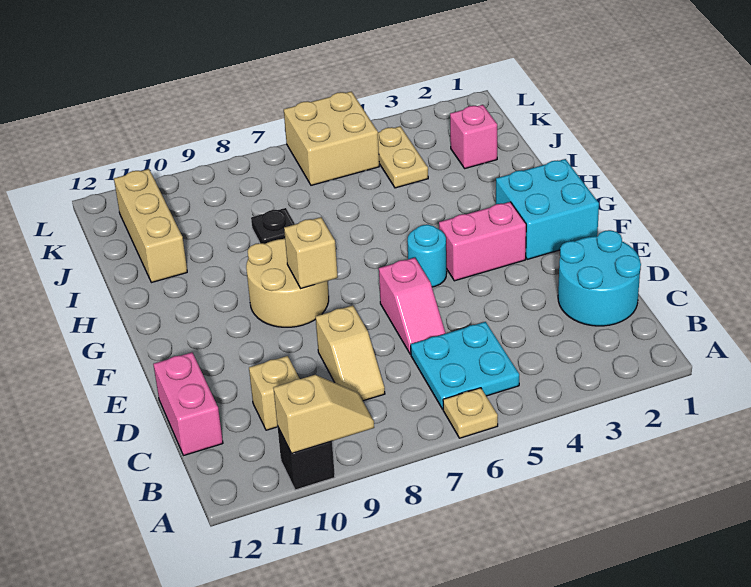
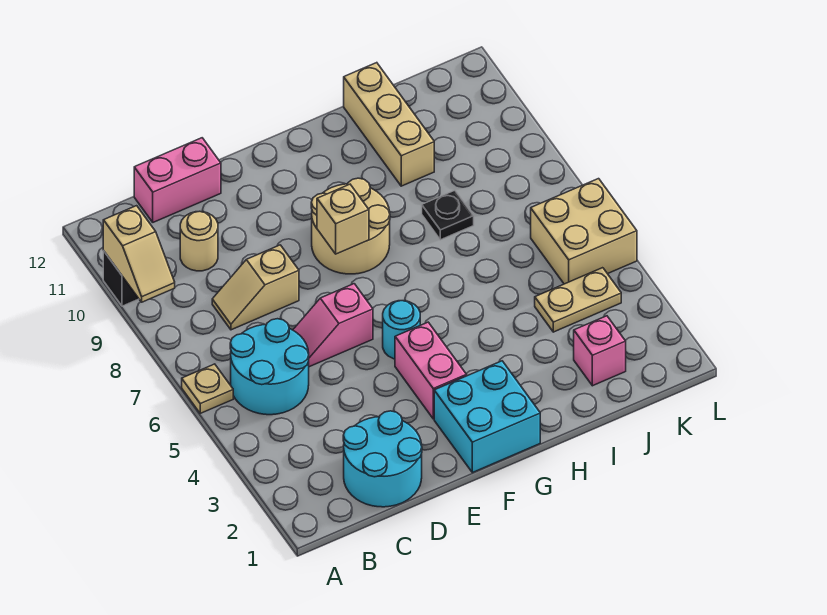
cyan plate B5:C6 level 1 -> cyan round brick B5:C6 level 1
tan brick C10 level 1 -> tan round brick C10 level 1
tan brick I11:K11 level 1 -> tan brick I10:I12 level 1

